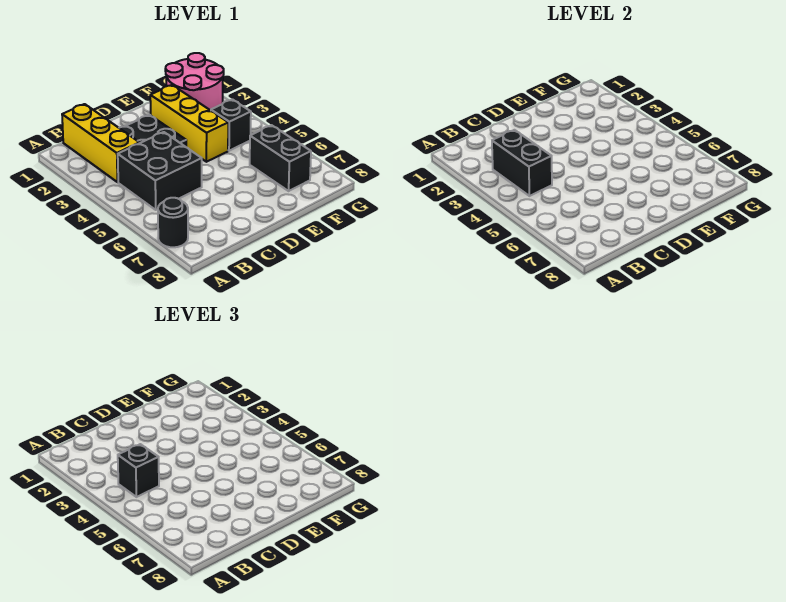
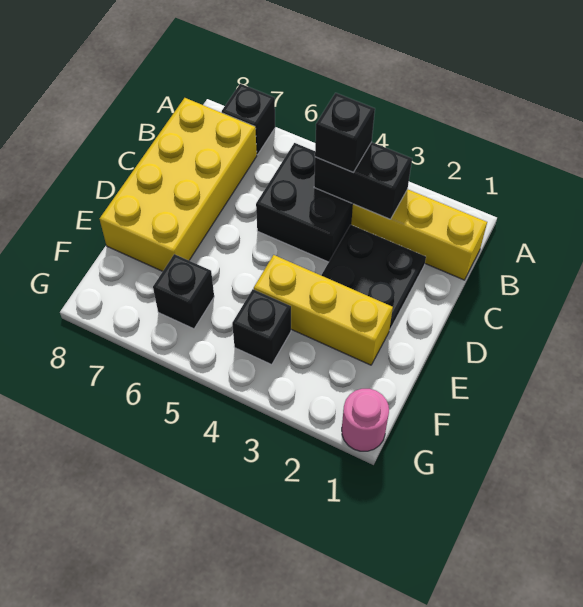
black round brick A7 level 1 -> black brick A7 level 1
none -> yellow brick B7:E8 level 1
pink round brick F1:G2 level 1 -> pink round brick G1 level 1
black brick F6:F7 level 1 -> black brick F6 level 1

